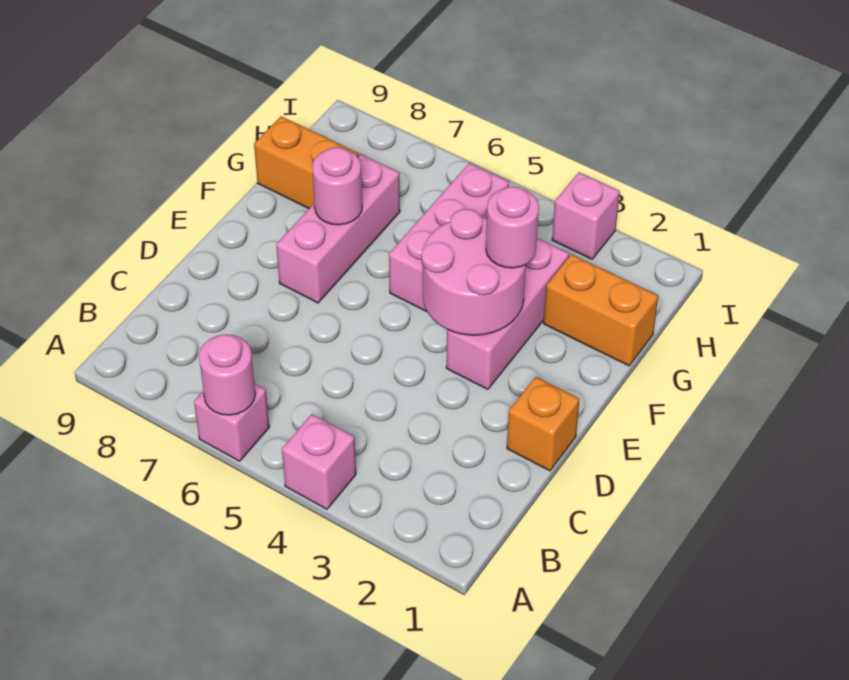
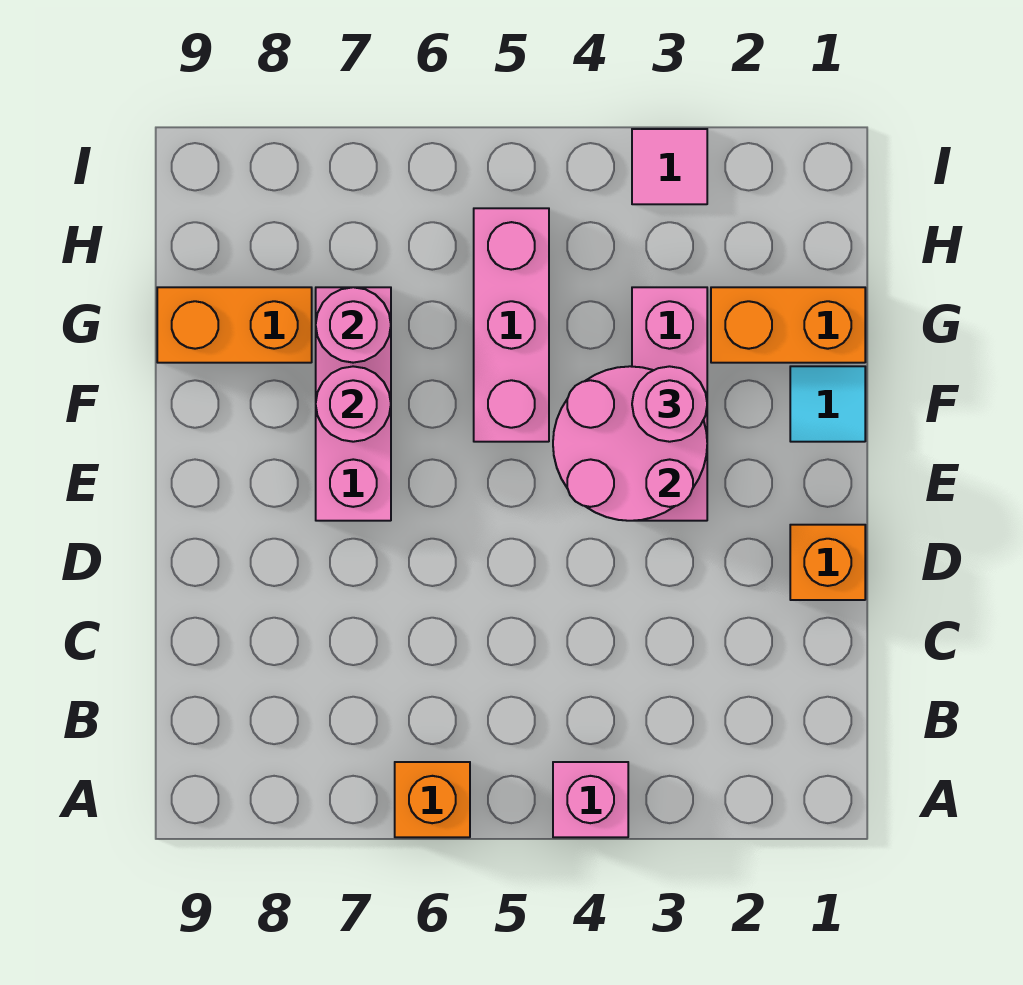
pink brick A6 level 1 -> orange brick A6 level 1
pink round brick A6 level 2 -> pink round brick G7 level 2
none -> cyan tile F1 level 1
pink brick I3 level 1 -> pink tile I3 level 1

